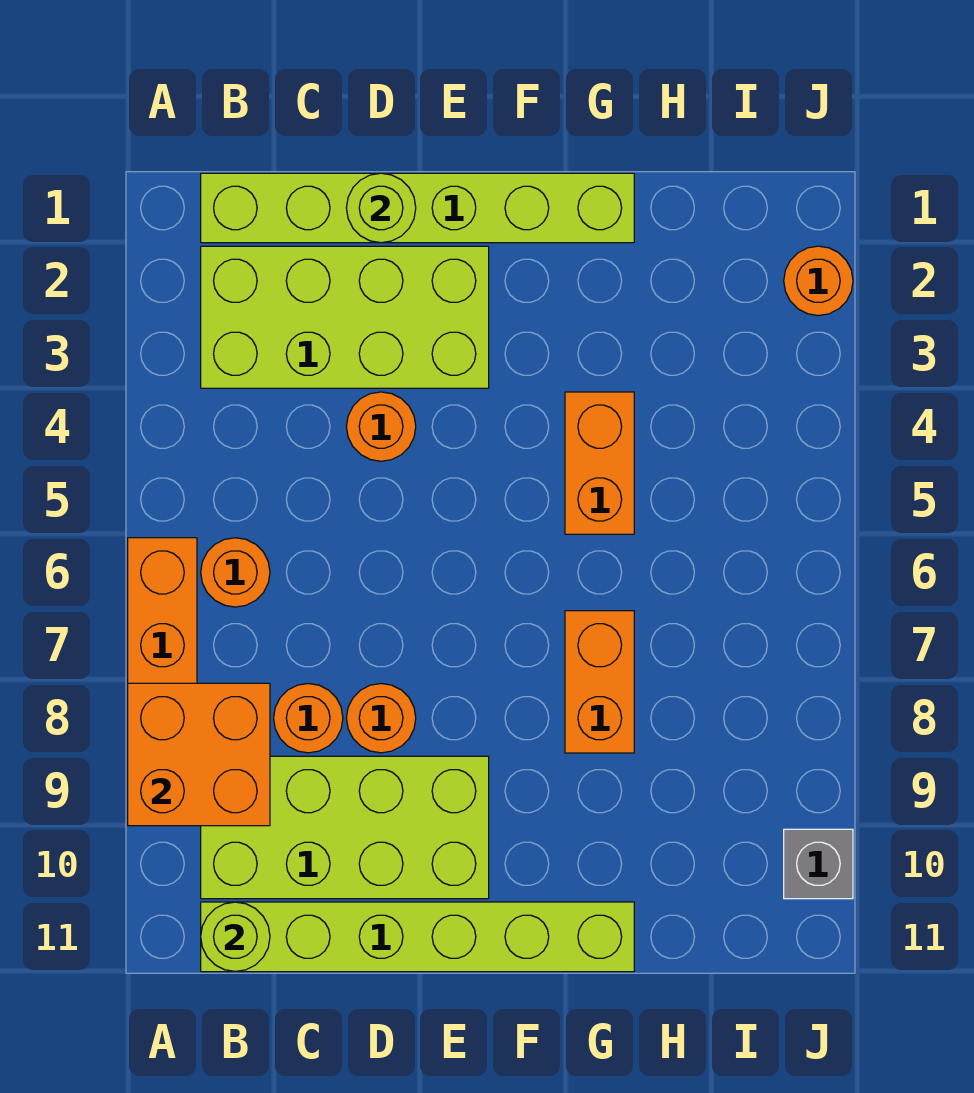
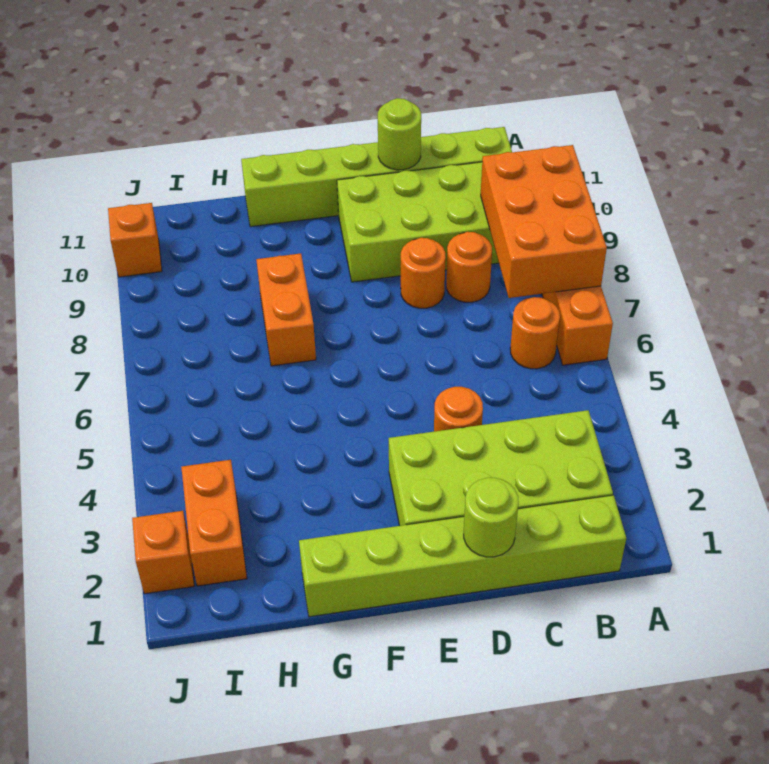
orange brick A8:B9 level 2 -> orange brick A7:B9 level 2
lime round brick B11 level 2 -> lime round brick D11 level 2
orange brick G4:G5 level 1 -> orange brick I2:I3 level 1
orange round brick J2 level 1 -> orange brick J2 level 1
grey brick J10 level 1 -> orange brick J10 level 1

